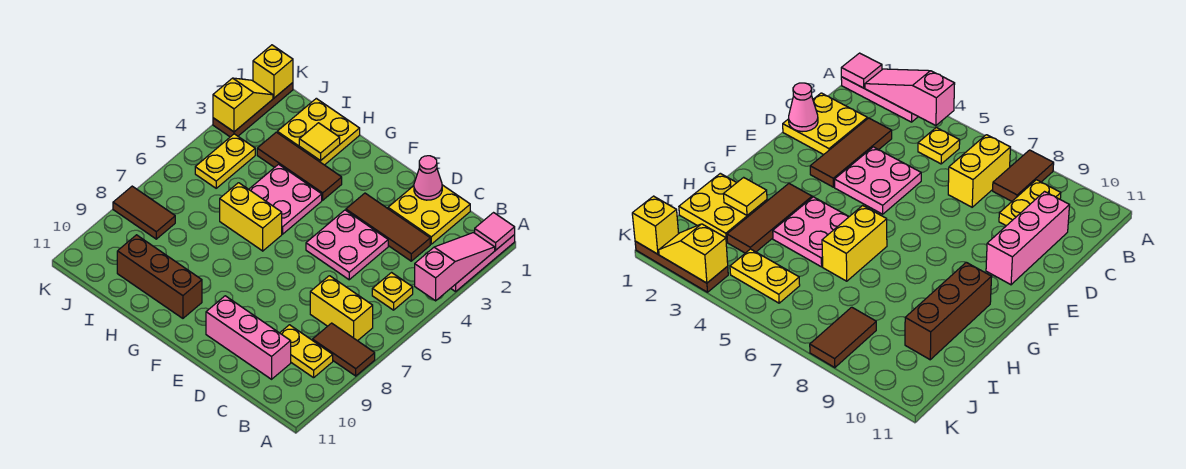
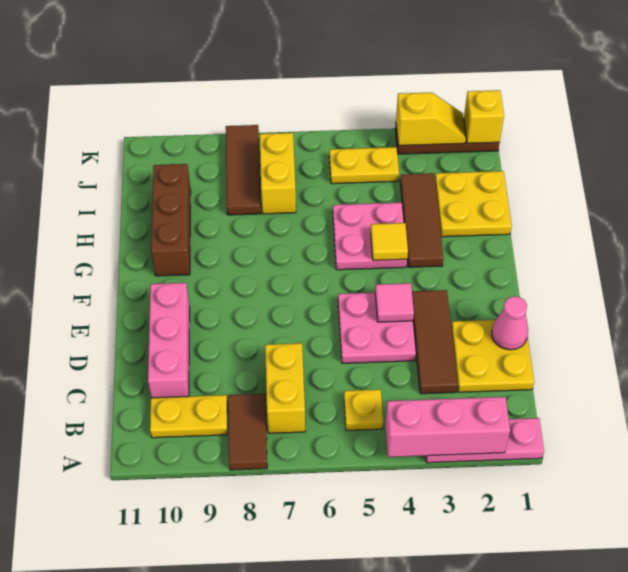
pink tile A1 level 2 -> pink tile E4 level 2
pink slope A2:A4 level 2 top 4 -> pink brick A2:A4 level 2
yellow plate B9:C9 level 1 -> yellow plate B9:B10 level 1
yellow brick G6:H6 level 1 -> yellow brick I7:J7 level 1
yellow tile H2 level 2 -> yellow tile G4 level 2
brown tile J8:K8 level 1 -> brown tile I8:K8 level 1

